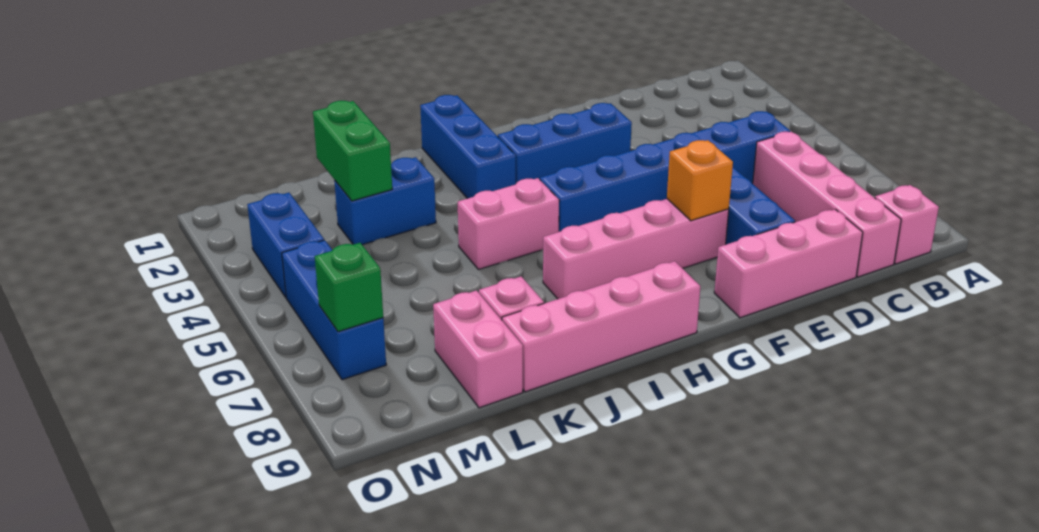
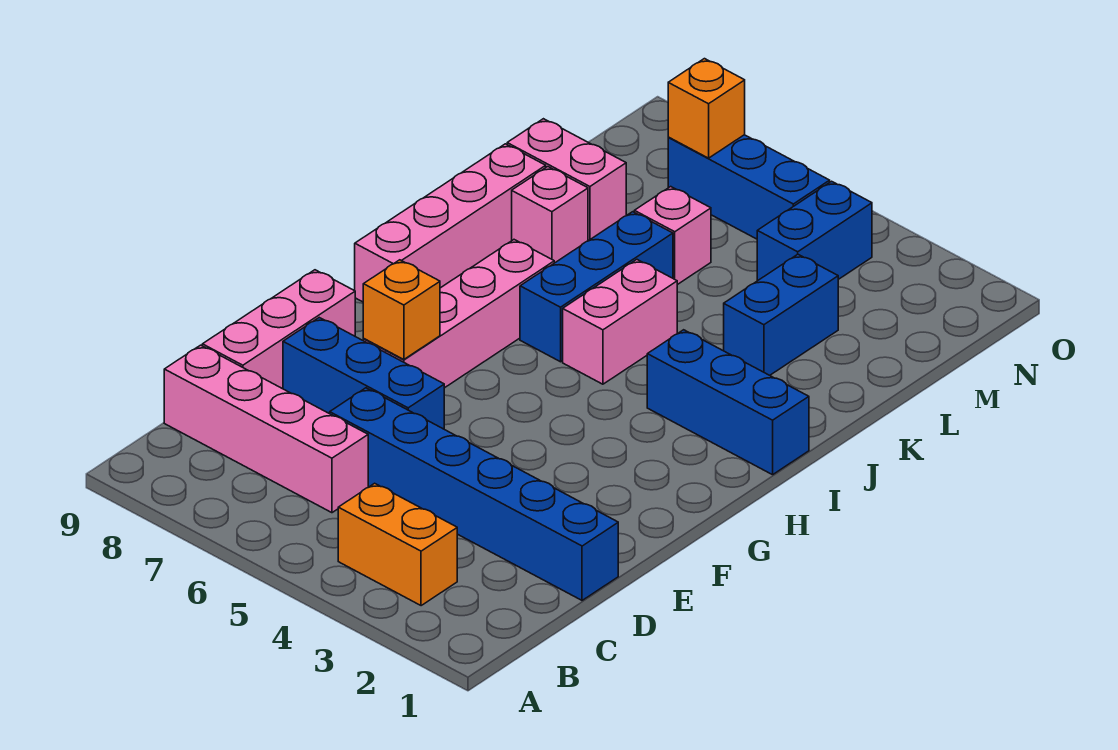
none -> orange brick B3:B4 level 1
pink brick B9 level 1 -> pink brick L6 level 1
blue brick C5:H5 level 1 -> blue brick D1:D6 level 1
blue brick F3:H3 level 1 -> blue brick I6:K6 level 1
green brick L2:L3 level 2 -> none
blue brick N3:N4 level 1 -> blue brick M4:N4 level 1
green brick N7 level 2 -> orange brick N7 level 2

